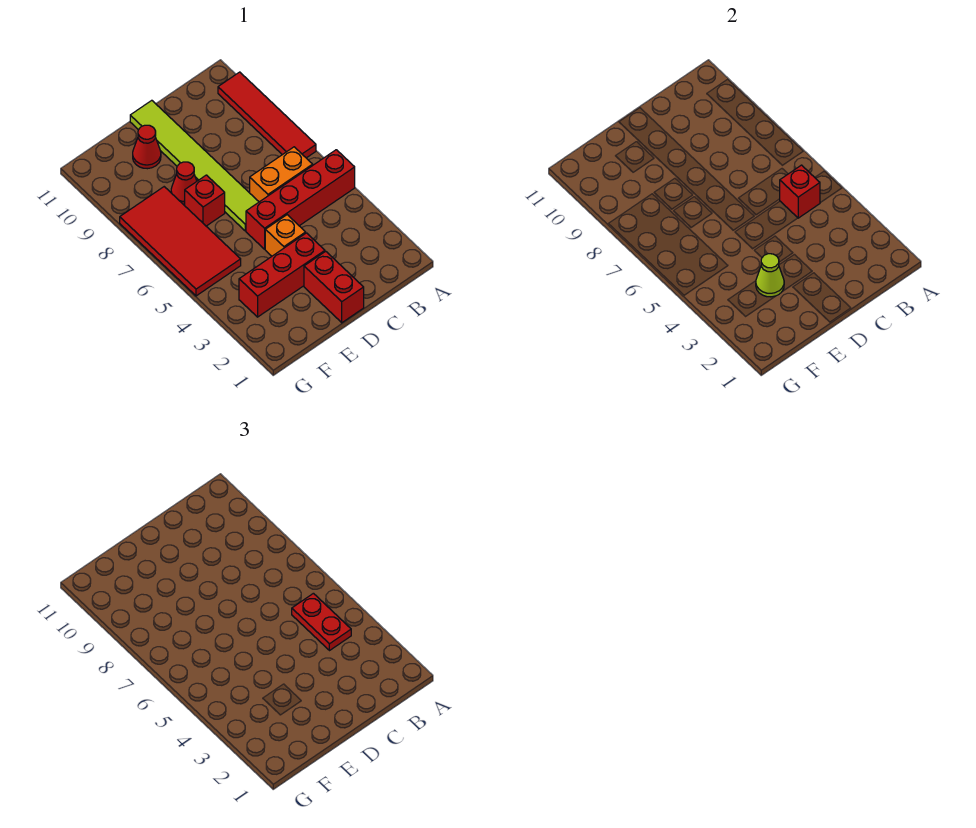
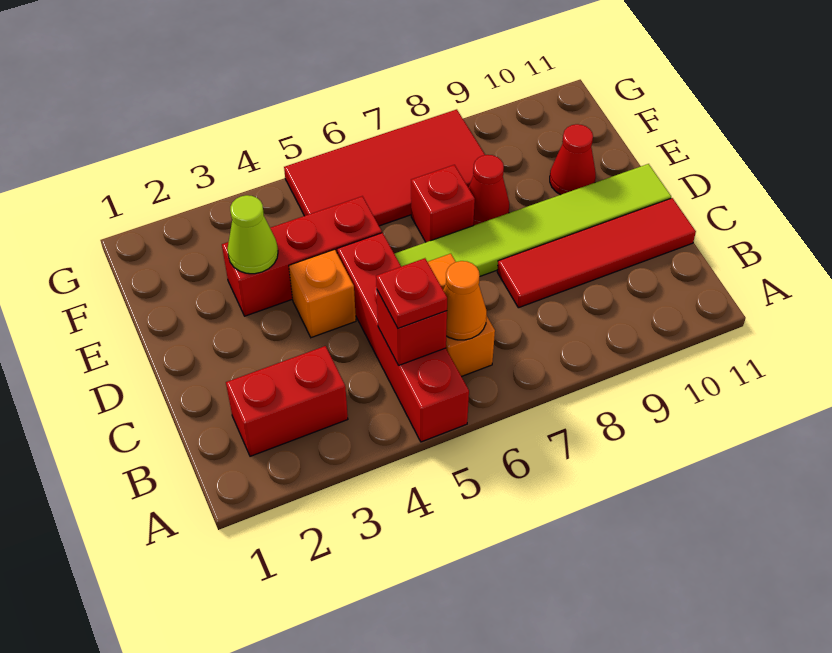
red tile A7:A10 level 1 -> red tile C8:C11 level 1
red plate B4:B5 level 3 -> red plate B5 level 3
none -> orange cone B6 level 2
red brick D1:D2 level 1 -> red brick B2:B3 level 1
red brick D3:F3 level 1 -> red brick E3:E5 level 1

